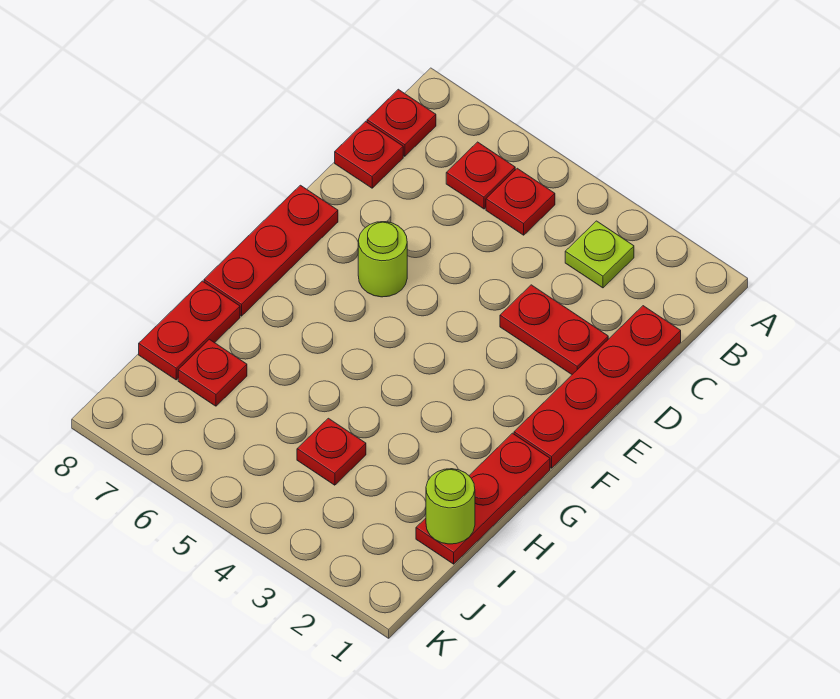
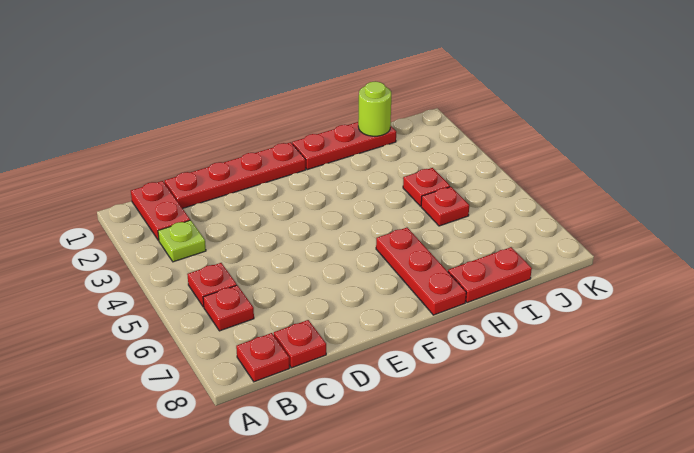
red plate D2:D3 level 1 -> red plate B1:B2 level 1
lime round brick E6 level 1 -> none
red plate E8:G8 level 1 -> red plate G6:G8 level 1
red plate I7 level 1 -> red plate I5 level 1

